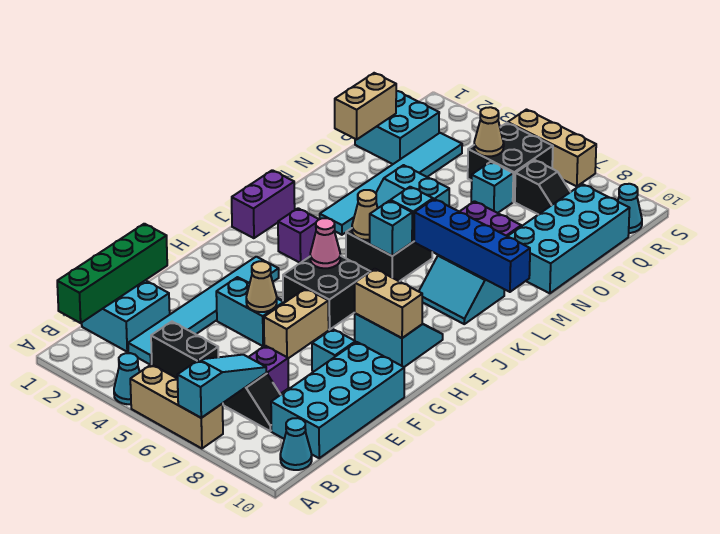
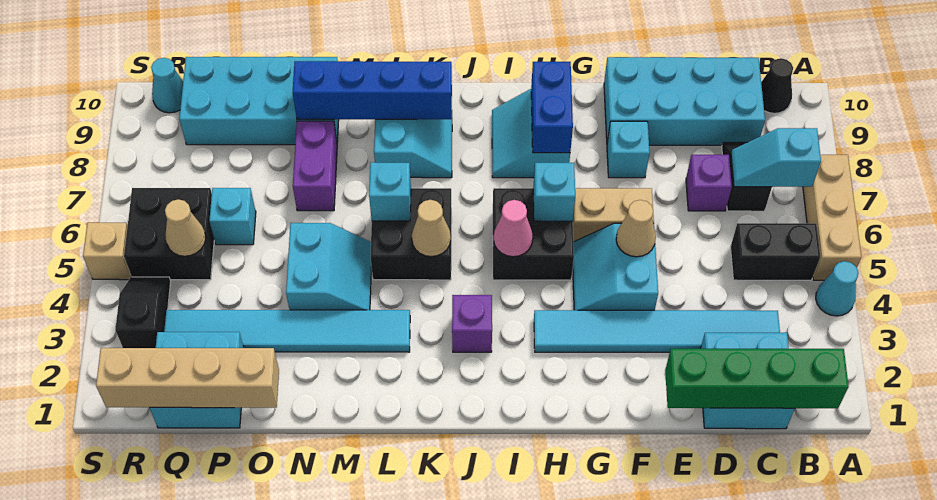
cyan slope A7:C7 level 2 top A -> cyan slope B7:C7 level 2 top B
cyan cone B10 level 1 -> black cone B10 level 1
black brick C4:C5 level 1 -> black brick B5:C5 level 1
tan brick H8:H9 level 2 -> blue brick H8:H9 level 2
purple brick J1:K1 level 1 -> none
cyan brick K6 level 2 -> cyan brick H6 level 2
blue brick L7:L10 level 2 -> blue brick K9:N9 level 2
tan brick O1:P1 level 2 -> tan brick O1:R1 level 2
black slope Q7:Q8 level 1 top 7 -> black slope R3:R4 level 1 top 3
tan brick S5:S7 level 1 -> tan brick S5 level 1

